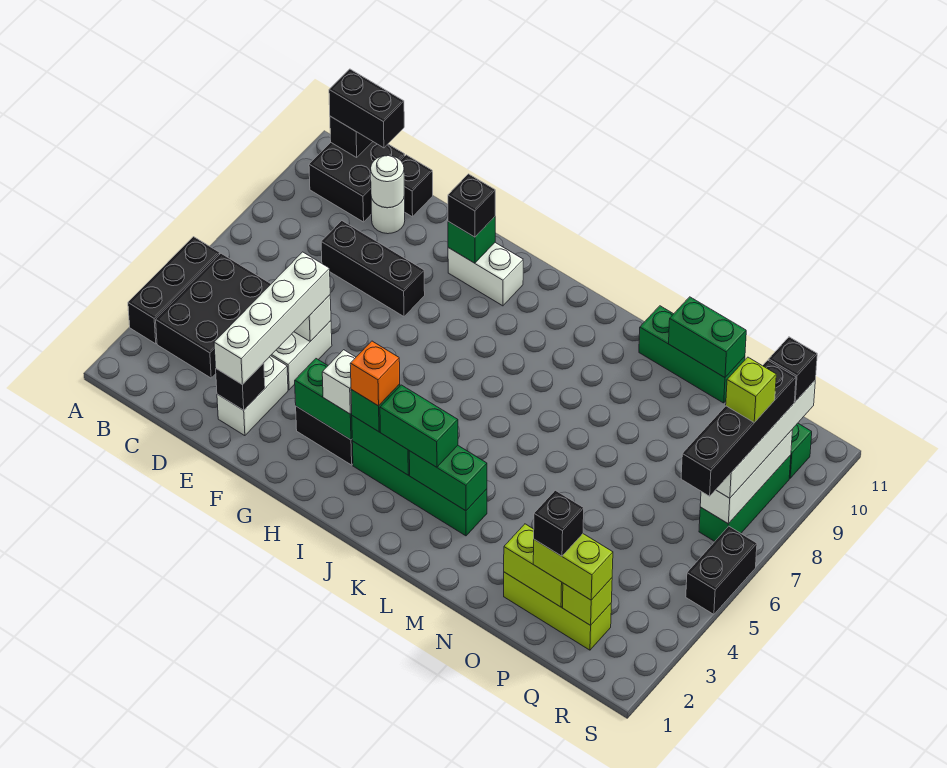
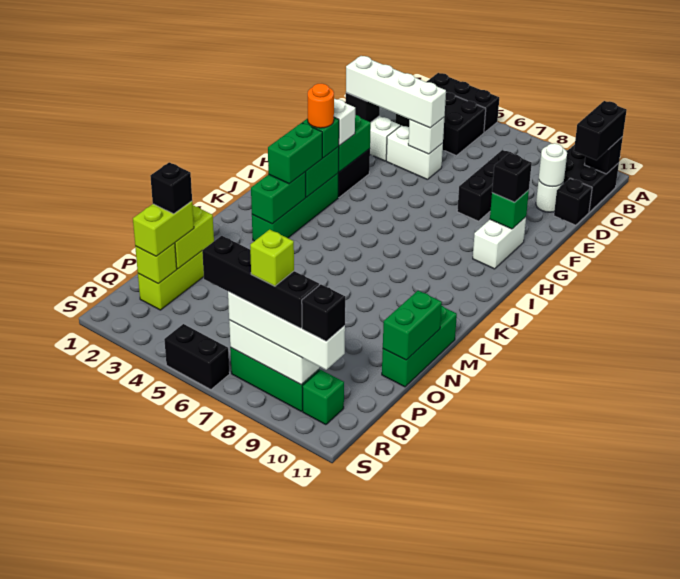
orange brick I3 level 4 -> orange round brick I3 level 4

